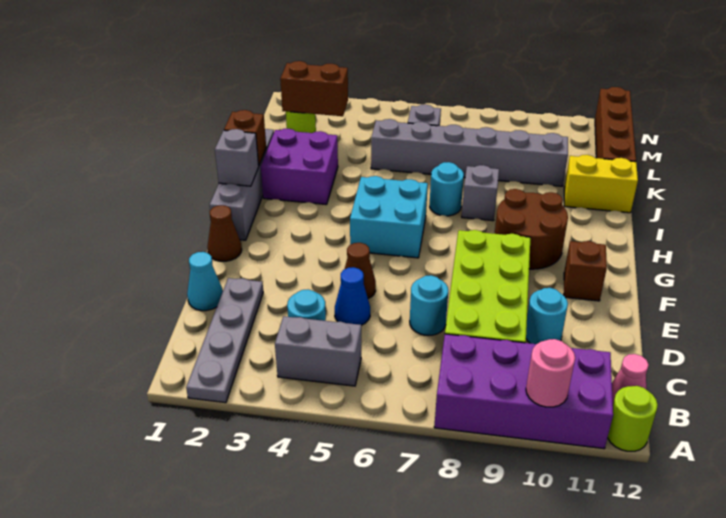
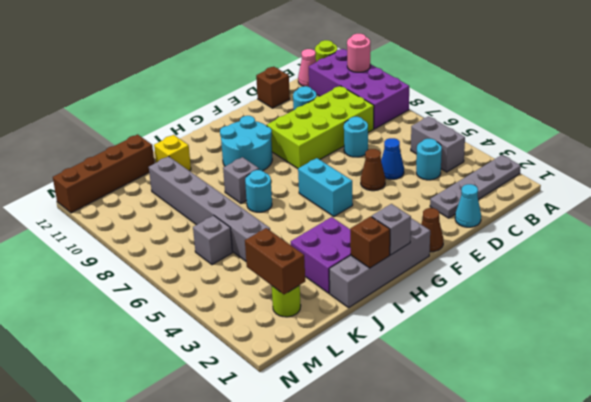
brown brick F11 level 1 -> brown brick D12 level 1
cyan brick G5:H6 level 1 -> cyan brick G5:G6 level 1
brown round brick G9:H10 level 1 -> cyan round brick G9:H10 level 1
yellow brick J11:J12 level 1 -> yellow brick J11 level 1

